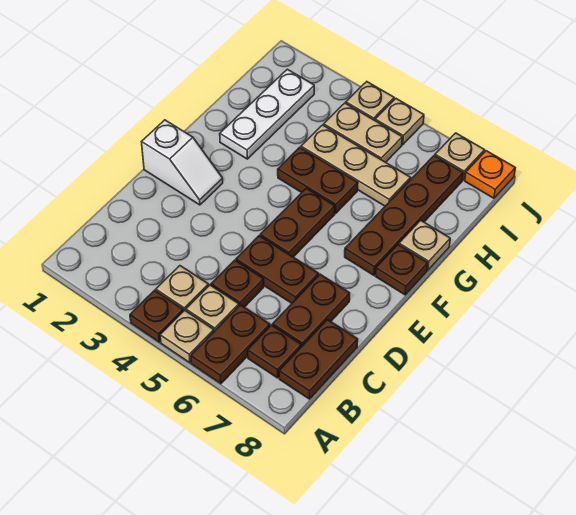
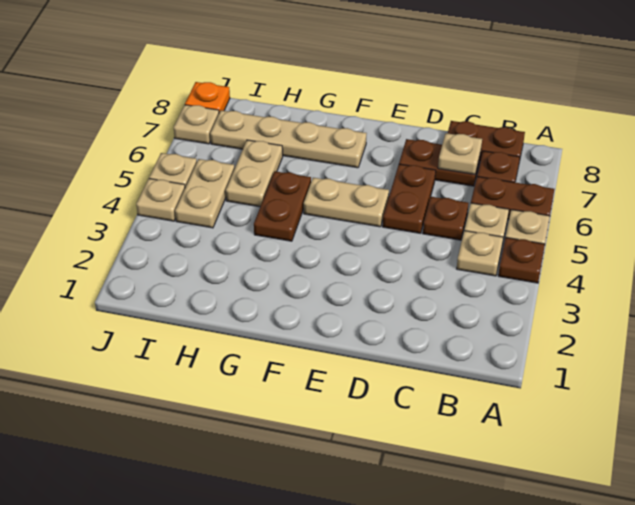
white slope E1:E2 level 1 top 1 -> none
brown plate E5:F5 level 1 -> tan plate E5:F5 level 1
brown plate F7:I7 level 1 -> tan plate F7:I7 level 1
brown plate F8 level 1 -> none
white plate G2:I2 level 1 -> none
tan plate G8 level 1 -> tan plate C7 level 2
tan plate H4:H6 level 1 -> tan plate H5:H6 level 1

